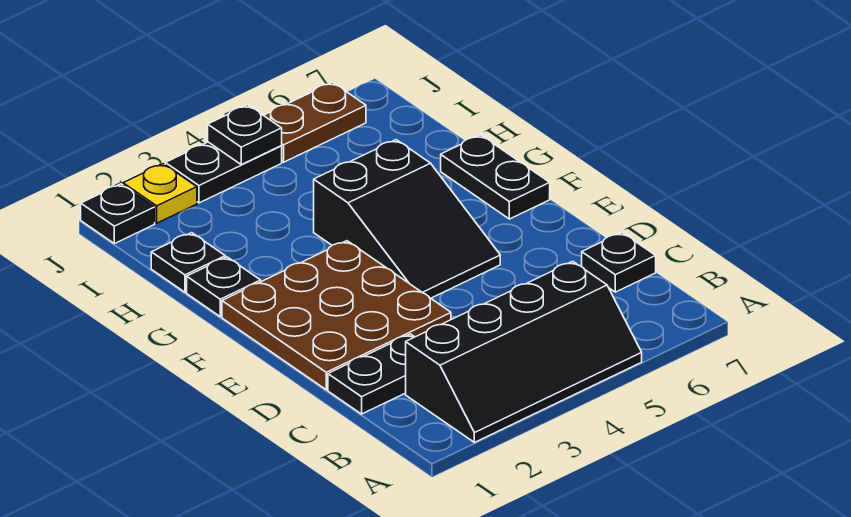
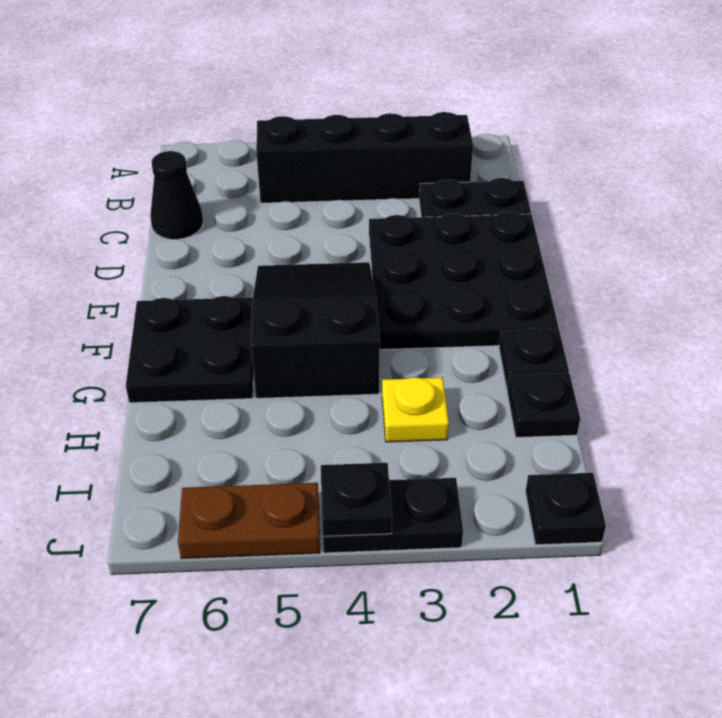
black plate C7 level 1 -> black cone C7 level 1
brown plate D1:F3 level 1 -> black plate D1:F3 level 1
black plate F7:G7 level 1 -> black plate F6:G7 level 1
yellow plate J2 level 1 -> yellow plate H3 level 1

